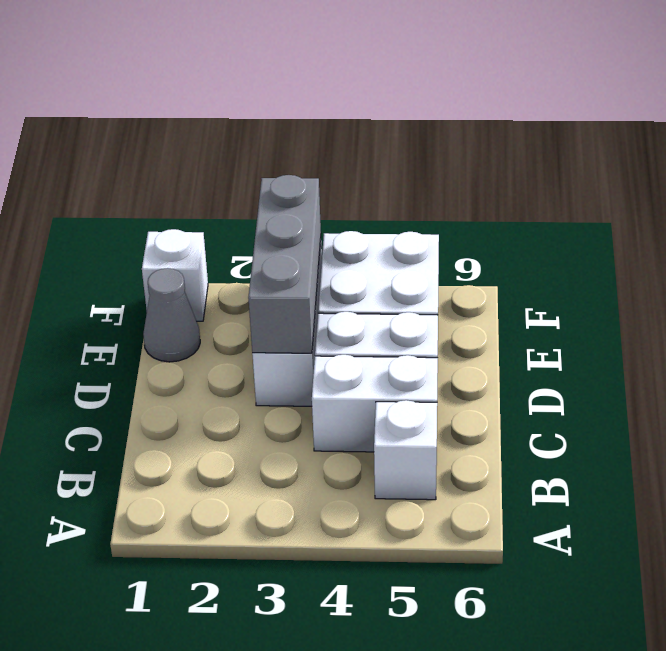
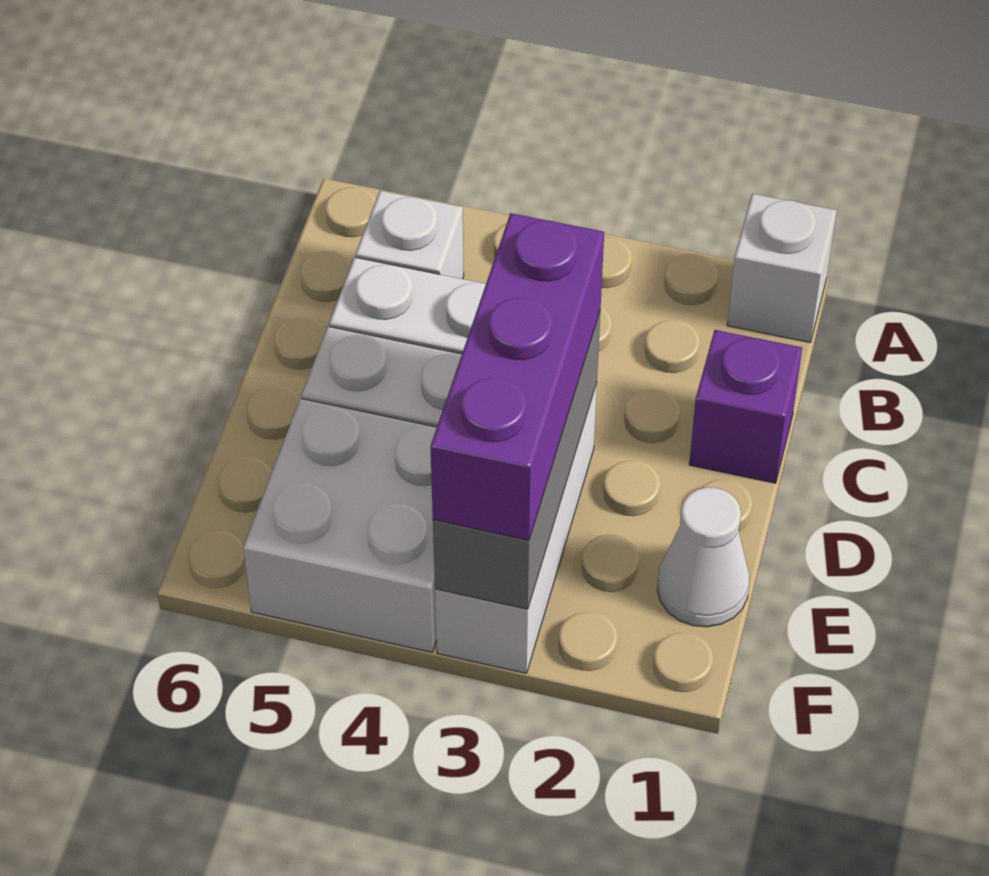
none -> purple brick C1 level 1
none -> purple brick D3:F3 level 3
grey cone E1 level 1 -> white cone E1 level 1
white brick F1 level 1 -> white brick A1 level 1

